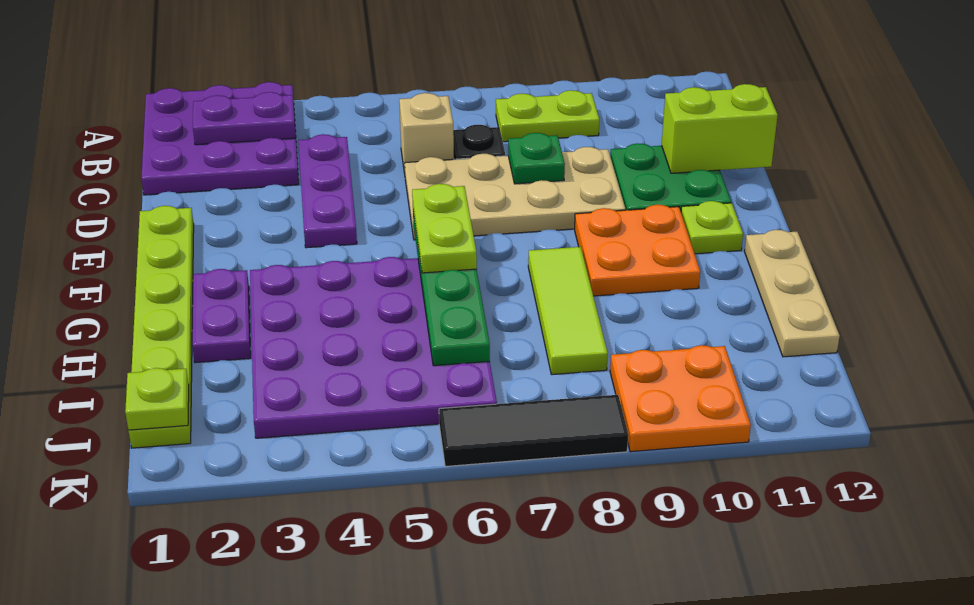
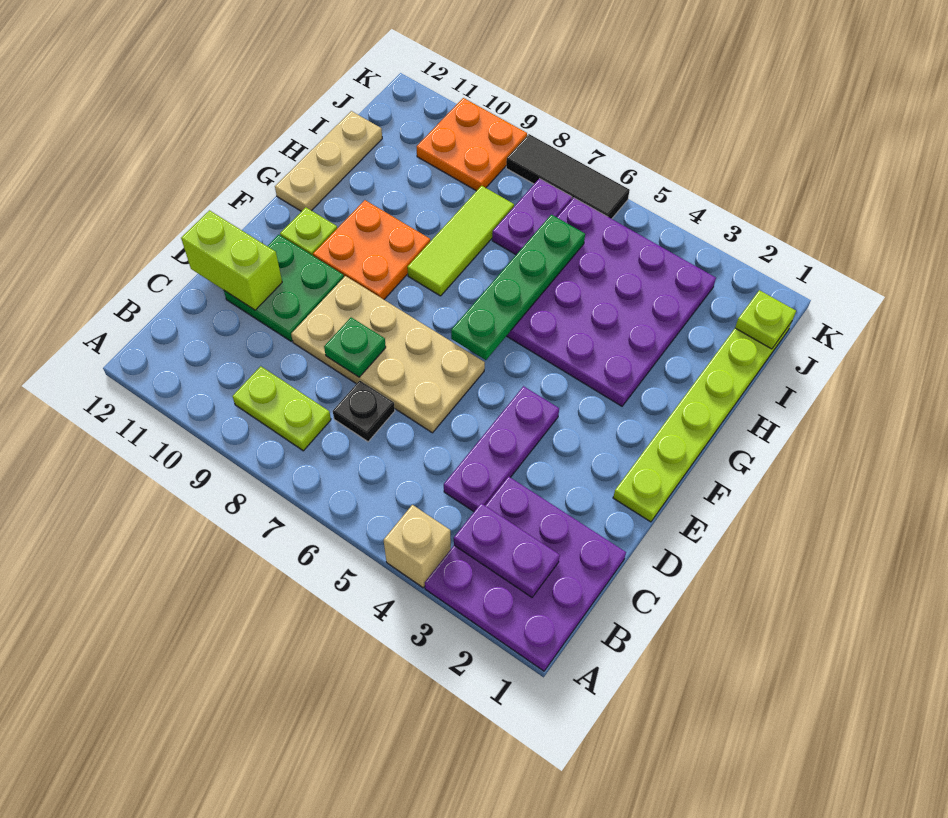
tan brick C6 level 1 -> tan brick A4 level 1
lime plate F6:G6 level 3 -> none
purple plate G2:H2 level 1 -> purple plate I7:J7 level 1

